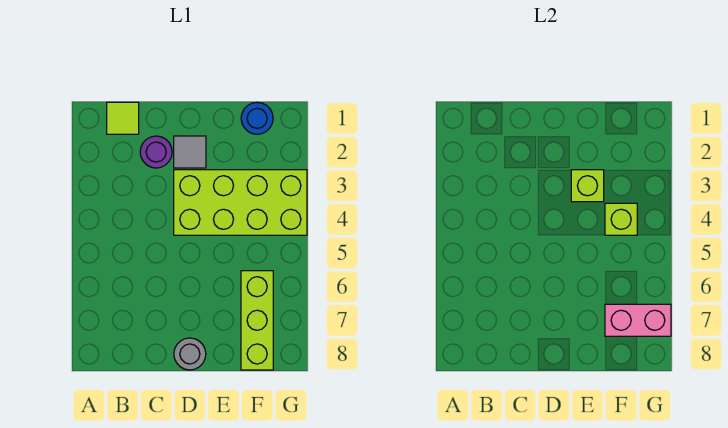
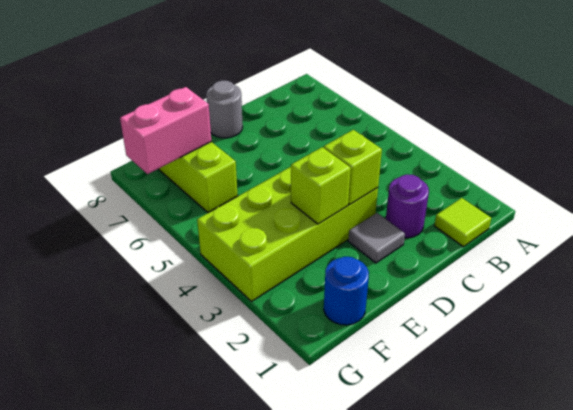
lime brick F4 level 2 -> lime brick D3 level 2

